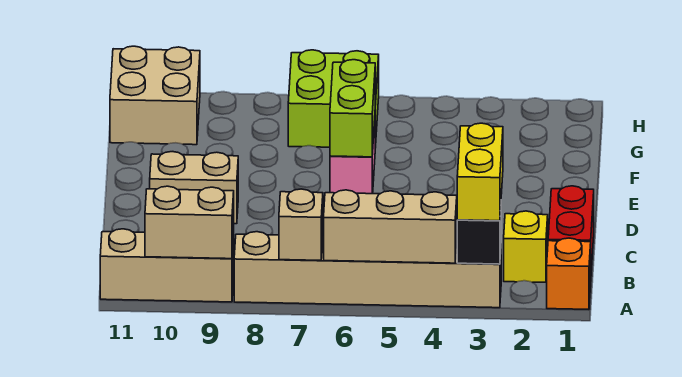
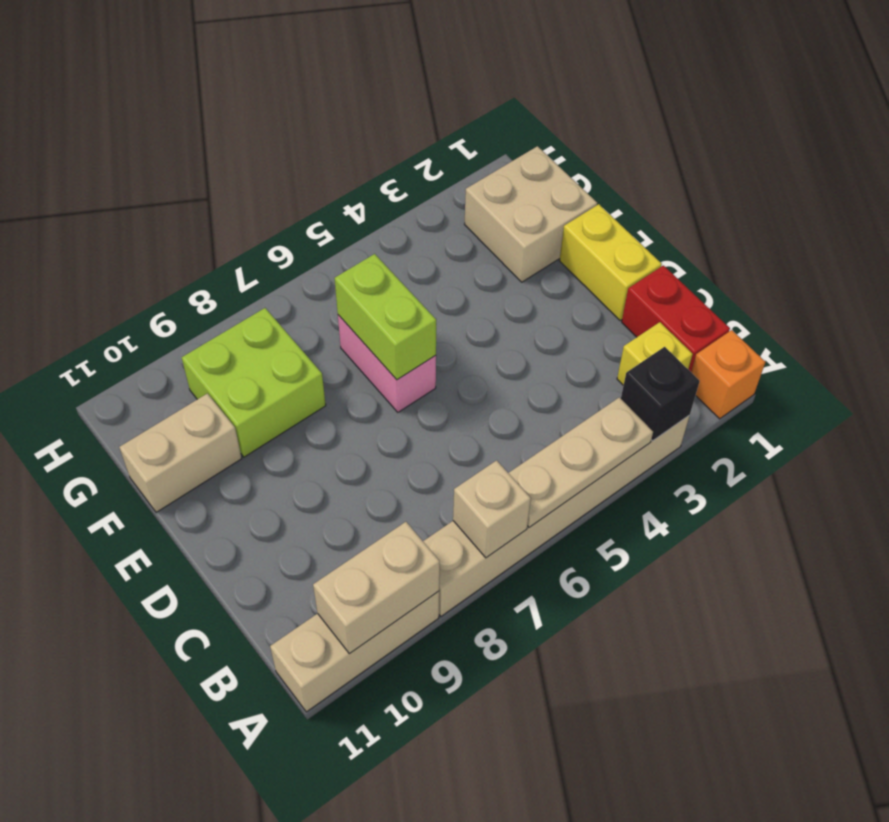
yellow brick A3:B3 level 3 -> yellow brick D1:E1 level 1
tan brick A4:A6 level 2 -> tan plate A4:A6 level 2
tan brick D9:D10 level 1 -> tan brick F10:F11 level 1
lime brick G6:H7 level 1 -> lime brick F8:G9 level 1
tan brick G10:H11 level 1 -> tan brick F1:G2 level 1

